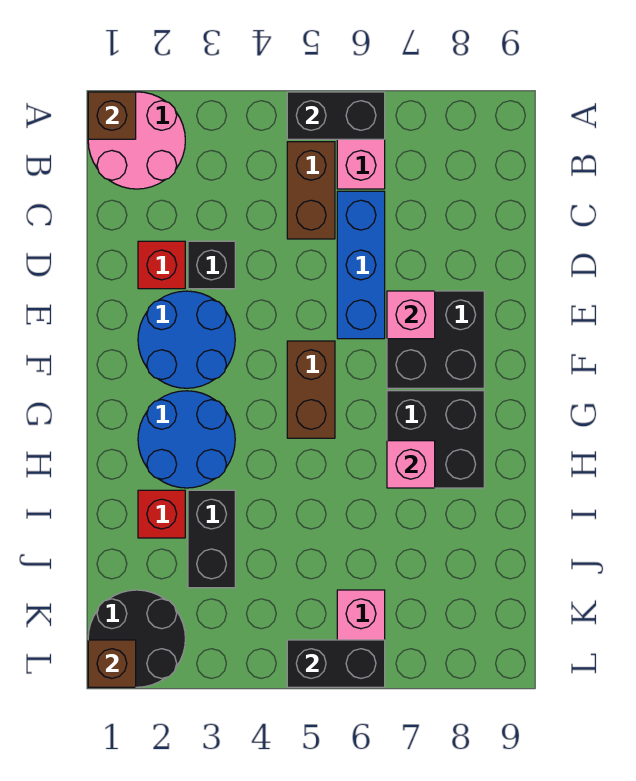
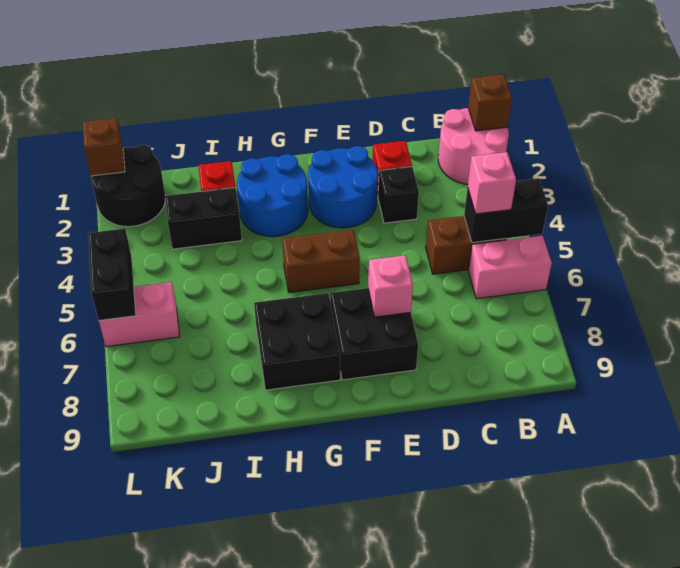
black brick A5:A6 level 2 -> black brick A5:B5 level 2
blue brick C6:E6 level 1 -> none
pink brick H7 level 2 -> pink brick B5 level 3

